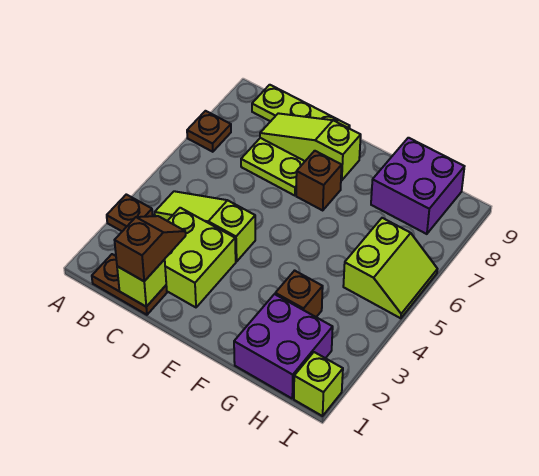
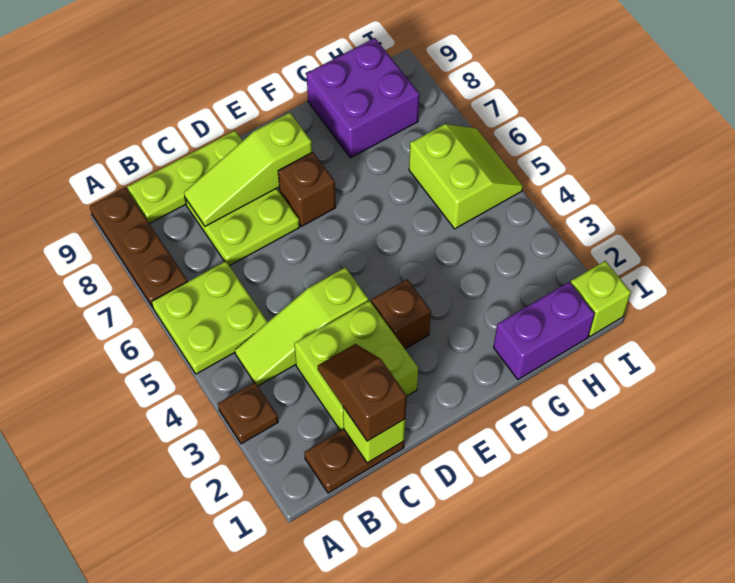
none -> lime plate A5:B6 level 1
brown plate A7 level 1 -> brown plate A7:A9 level 1
purple brick G1:H2 level 1 -> purple brick G1:H1 level 1
brown brick G3 level 1 -> brown brick E3 level 1

